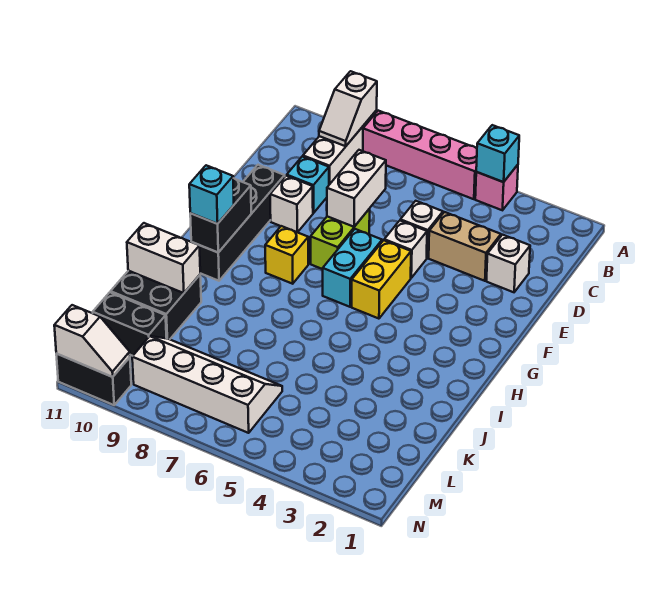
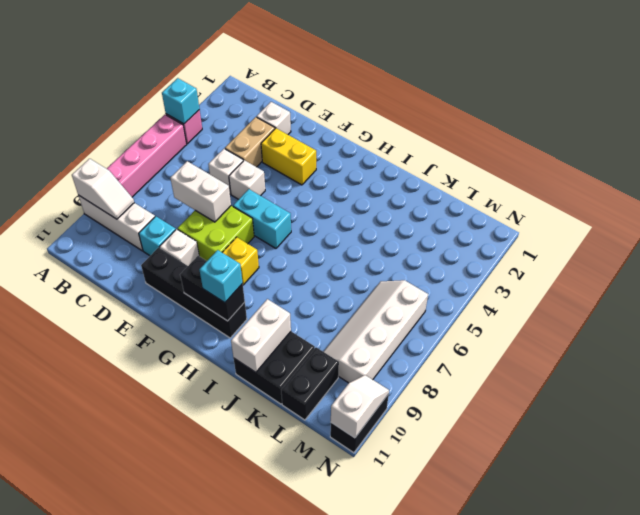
lime brick E7:F7 level 1 -> lime brick E7:F8 level 1
yellow brick F5:G5 level 1 -> yellow brick E3:F3 level 1

